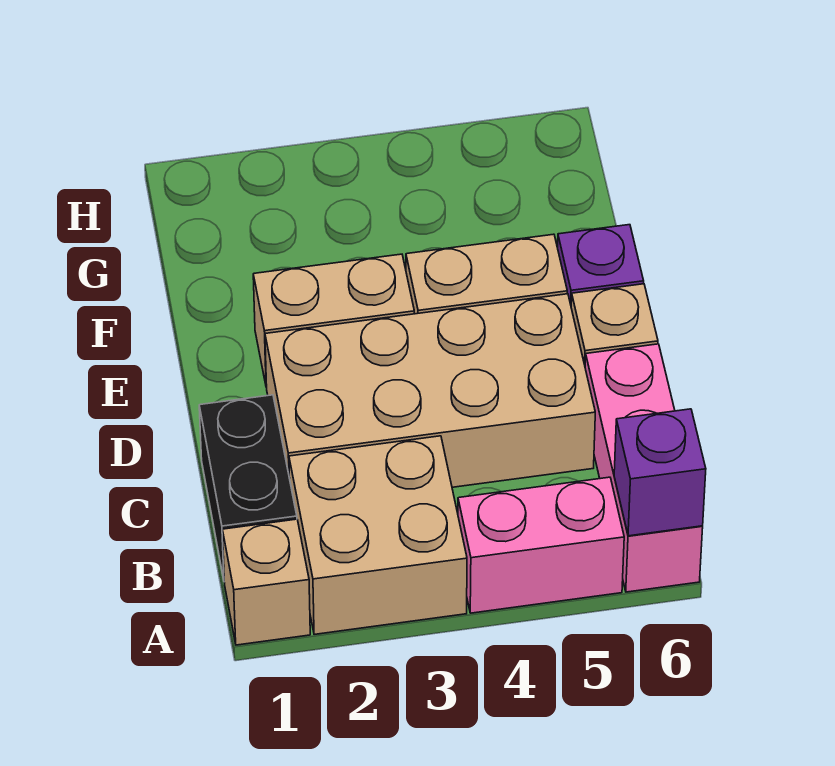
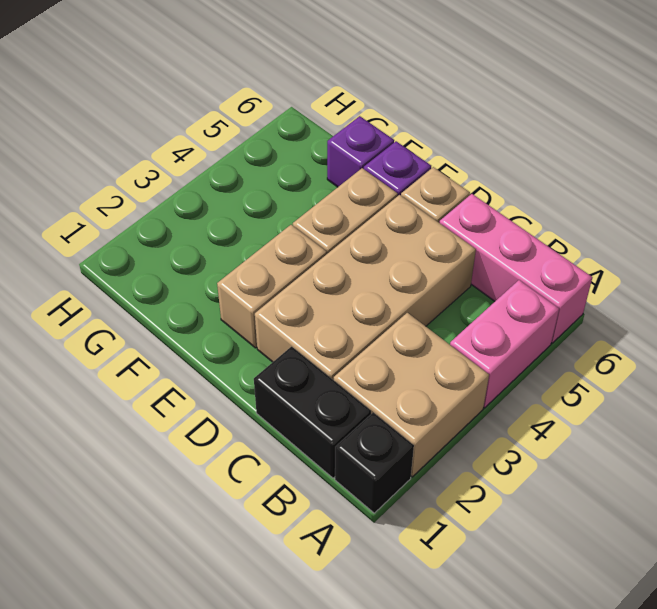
tan brick A1 level 1 -> black brick A1 level 1
purple brick A6 level 2 -> purple brick F6 level 1

